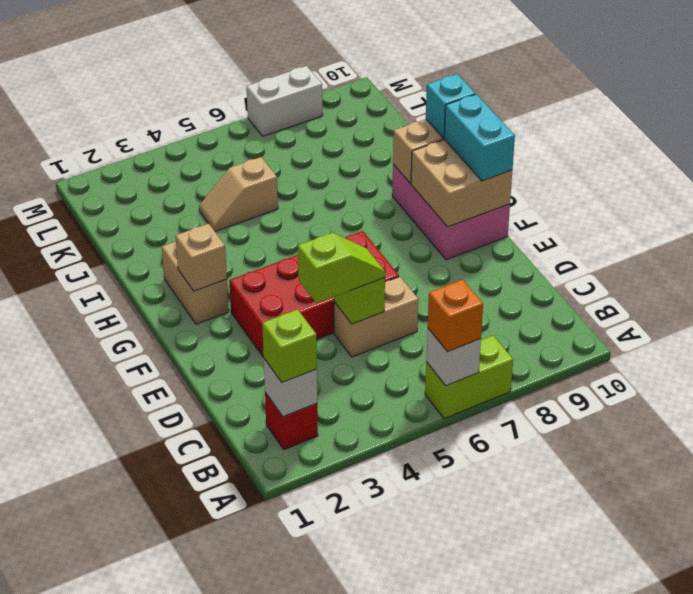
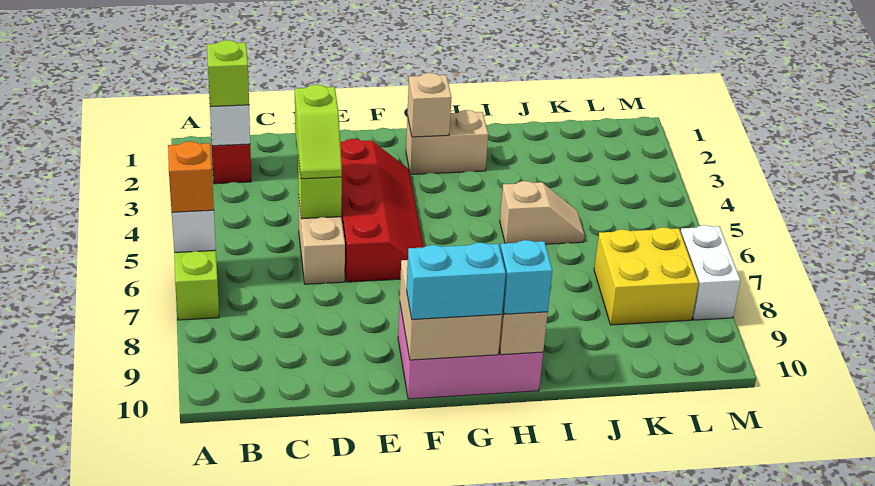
red brick E3:F6 level 1 -> red slope E3:F6 level 1 top E
tan slope J4:J5 level 1 top 5 -> tan slope I5:J5 level 1 top I
none -> yellow brick K7:L8 level 1

